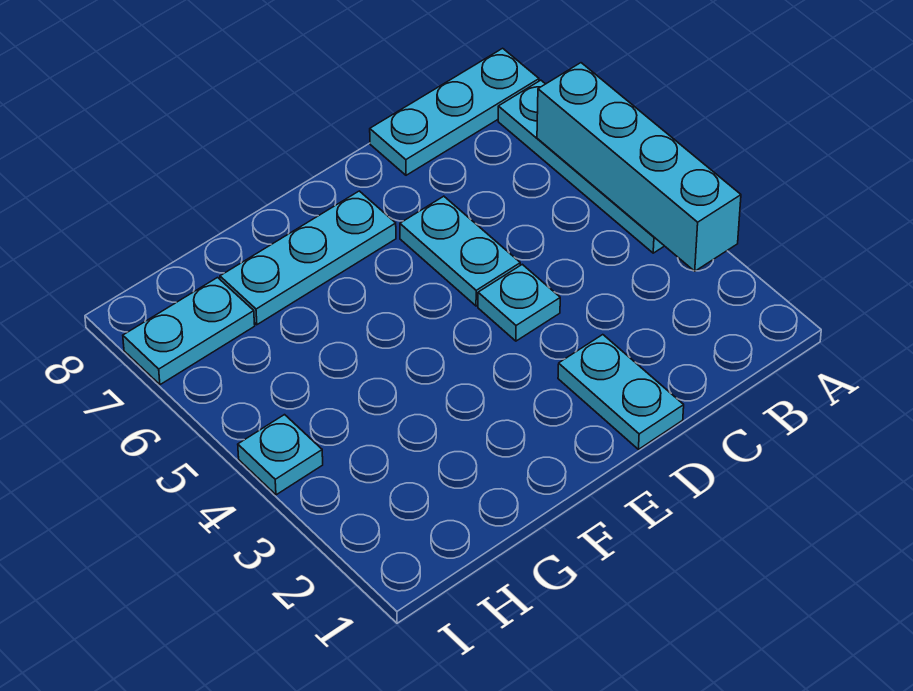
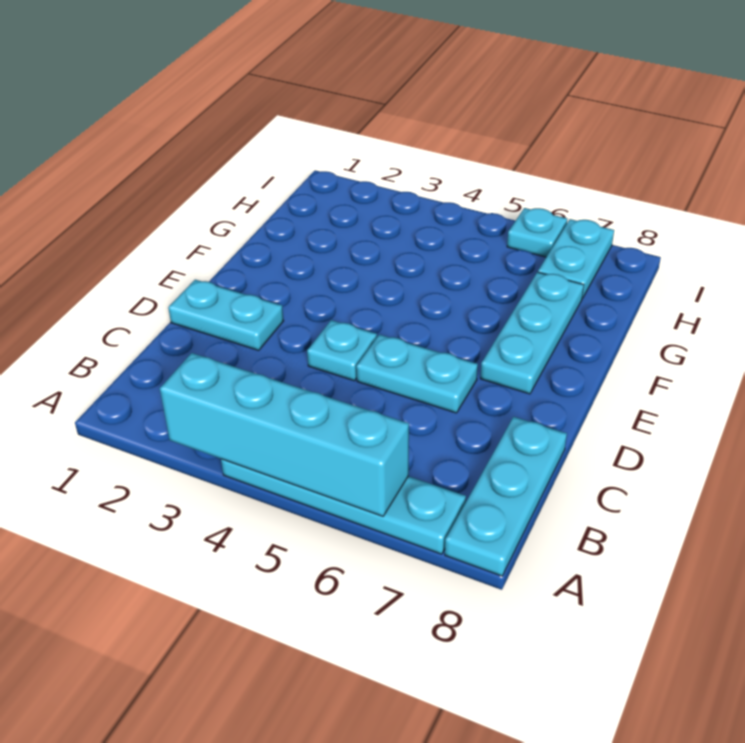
cyan plate I4 level 1 -> cyan plate I6 level 1

